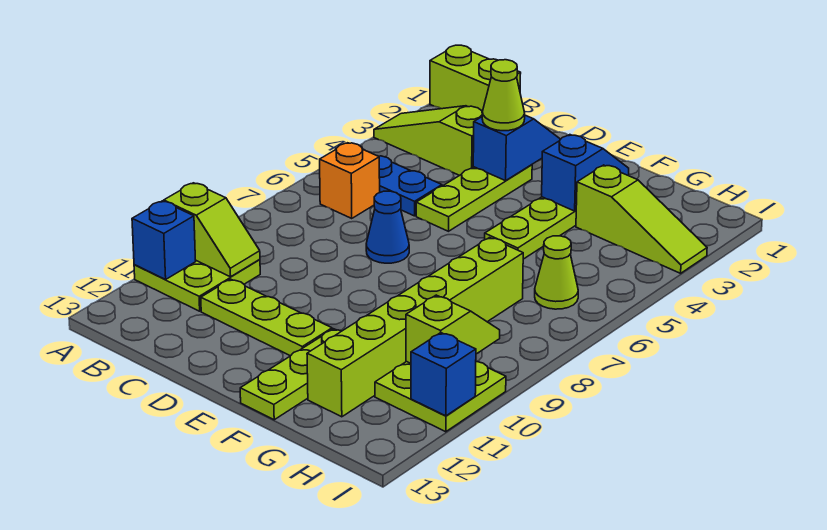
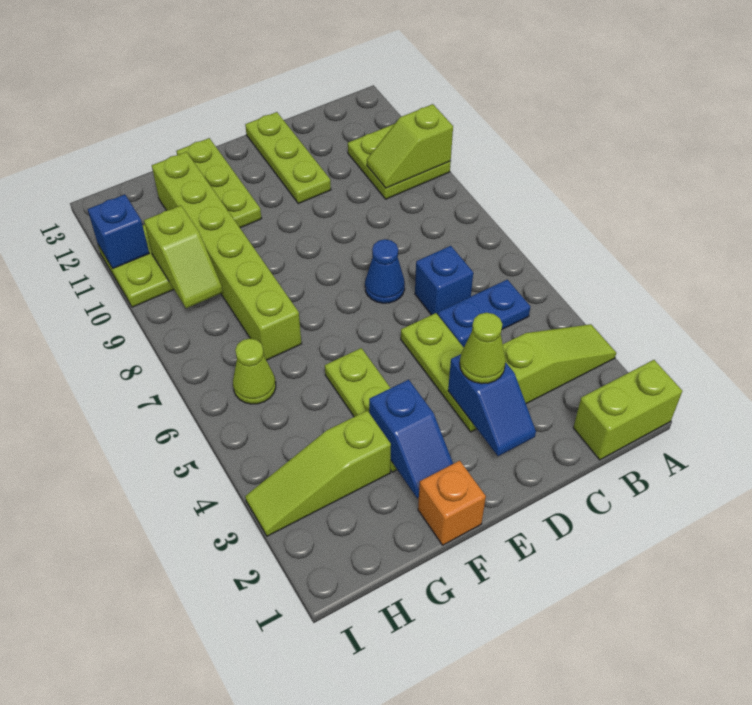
blue brick A11 level 2 -> blue brick C6 level 1
orange brick B6 level 1 -> orange brick F1 level 1
lime plate C11:E11 level 1 -> lime plate D11:D13 level 1

